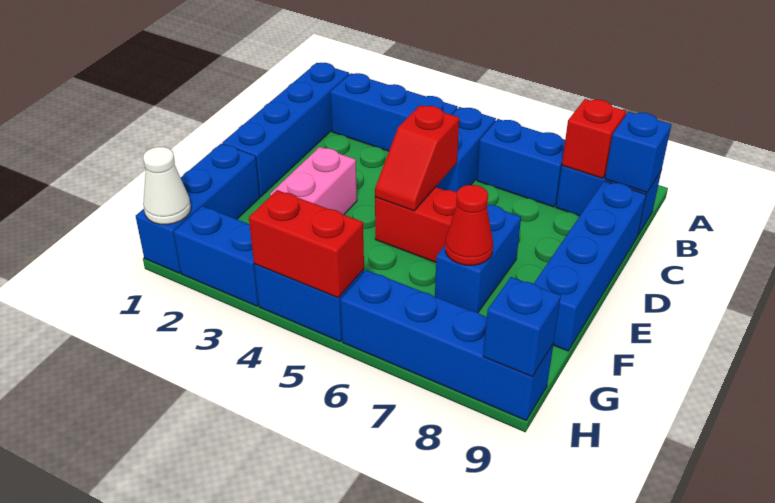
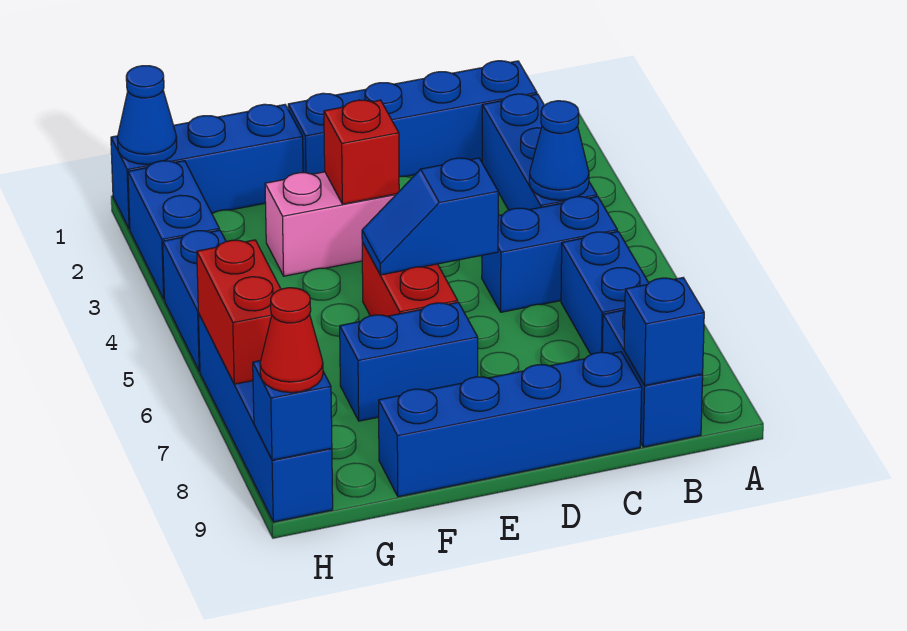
none -> blue cone B4 level 2
red brick B8 level 2 -> red brick E3 level 2
red slope D5:E5 level 2 top D -> blue slope D5:E5 level 2 top D
red cone F7 level 2 -> red cone H9 level 3
white cone H1 level 2 -> blue cone H1 level 2
red brick H4:H5 level 2 -> red brick H6:H7 level 2

